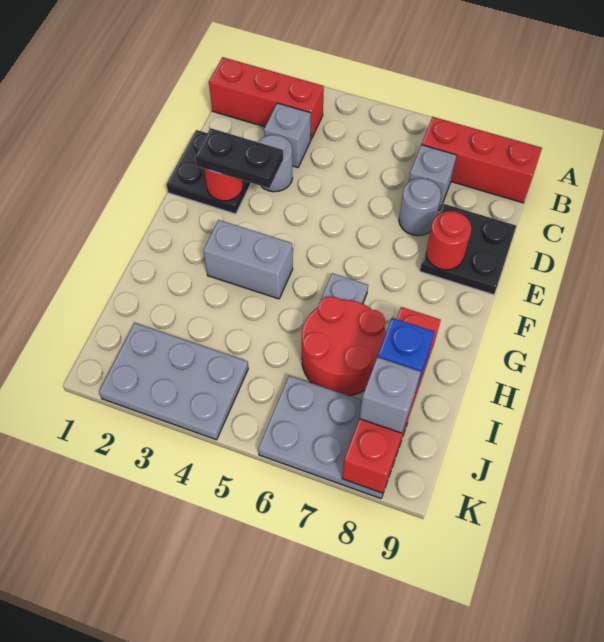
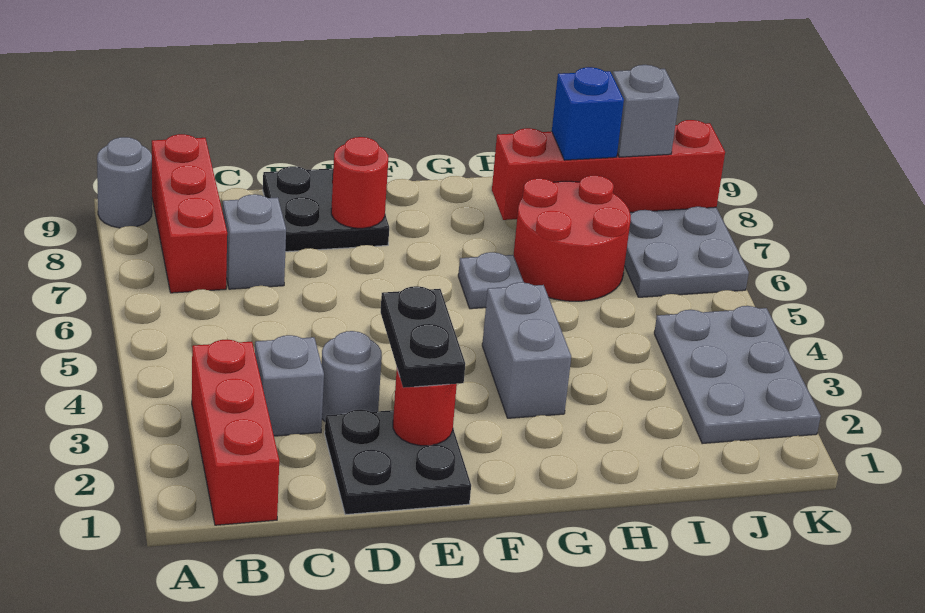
grey round brick D7 level 1 -> grey round brick A9 level 1

